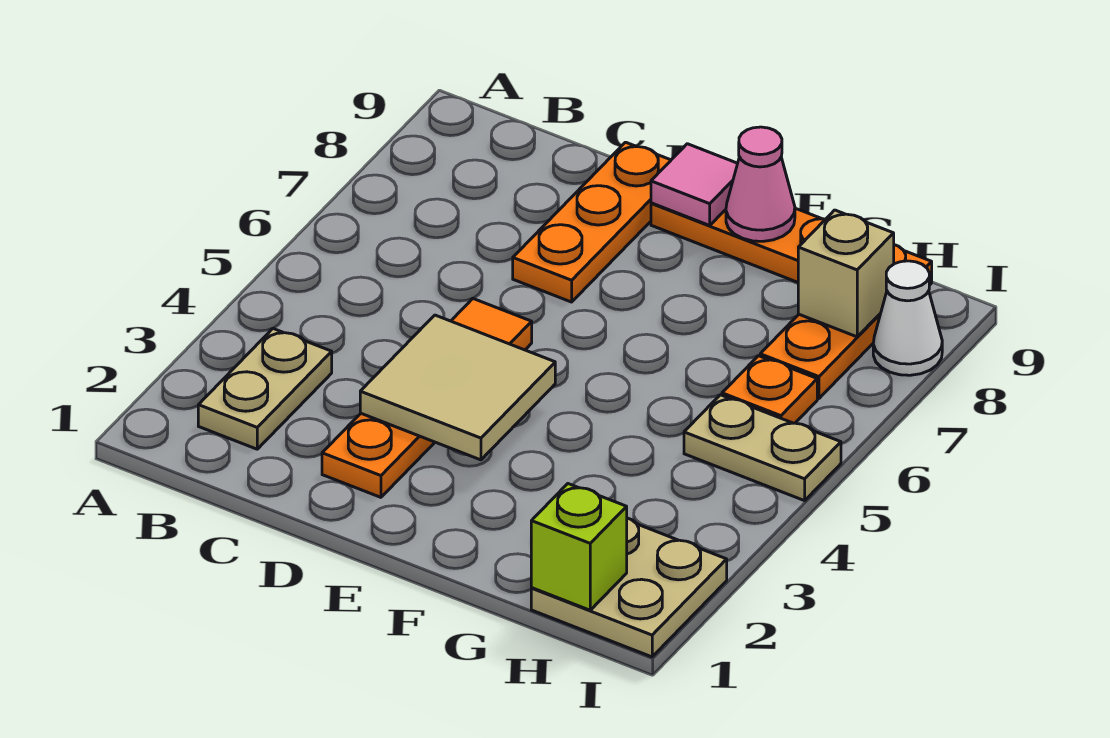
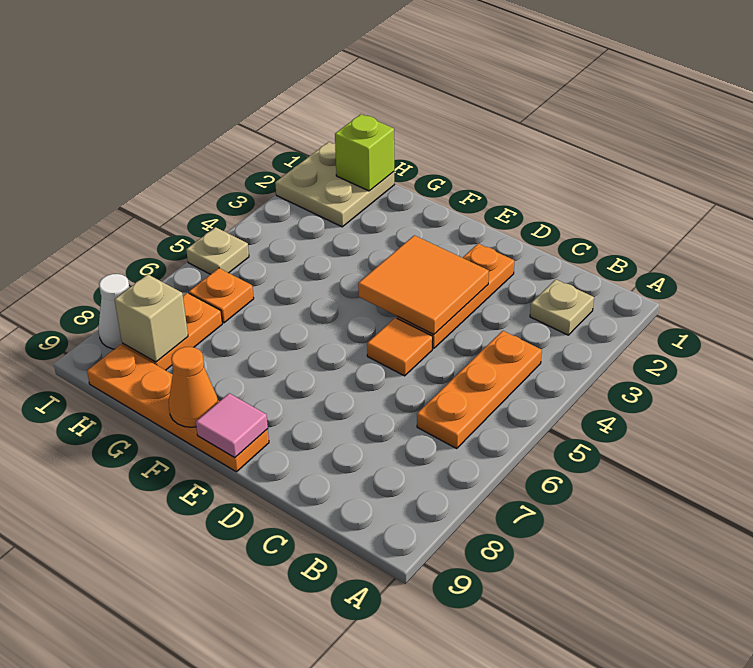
tan plate B2:B3 level 1 -> tan plate B2 level 1
tan tile D3:E4 level 2 -> orange tile D3:E4 level 2
orange plate D7:D9 level 1 -> orange plate B4:B6 level 1
pink cone F9 level 2 -> orange cone F9 level 2
tan plate H5:I5 level 1 -> tan plate I5 level 1

